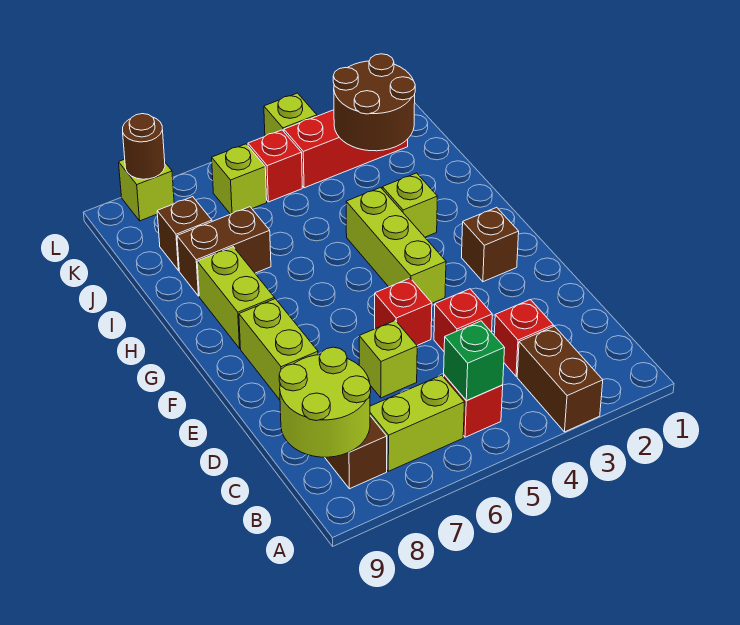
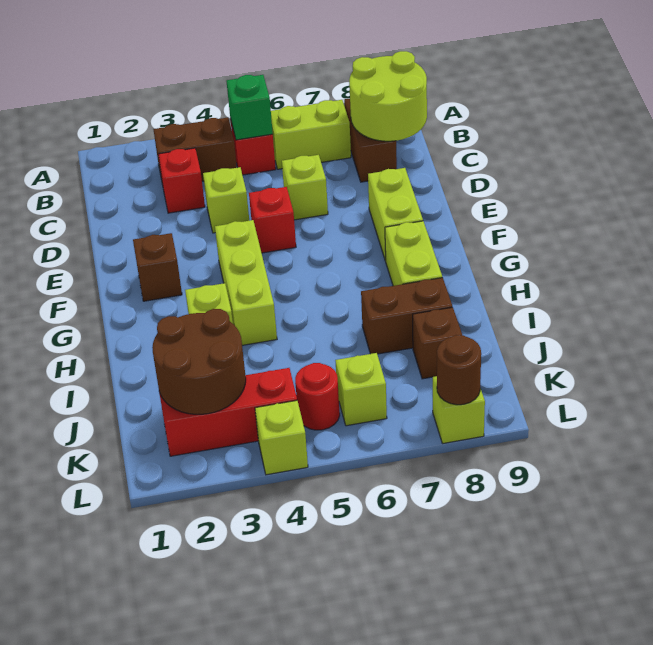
brown brick A3:B3 level 1 -> brown brick B3:B4 level 1
red brick D4 level 1 -> lime brick D4 level 1
red brick K5 level 1 -> red round brick K5 level 1

